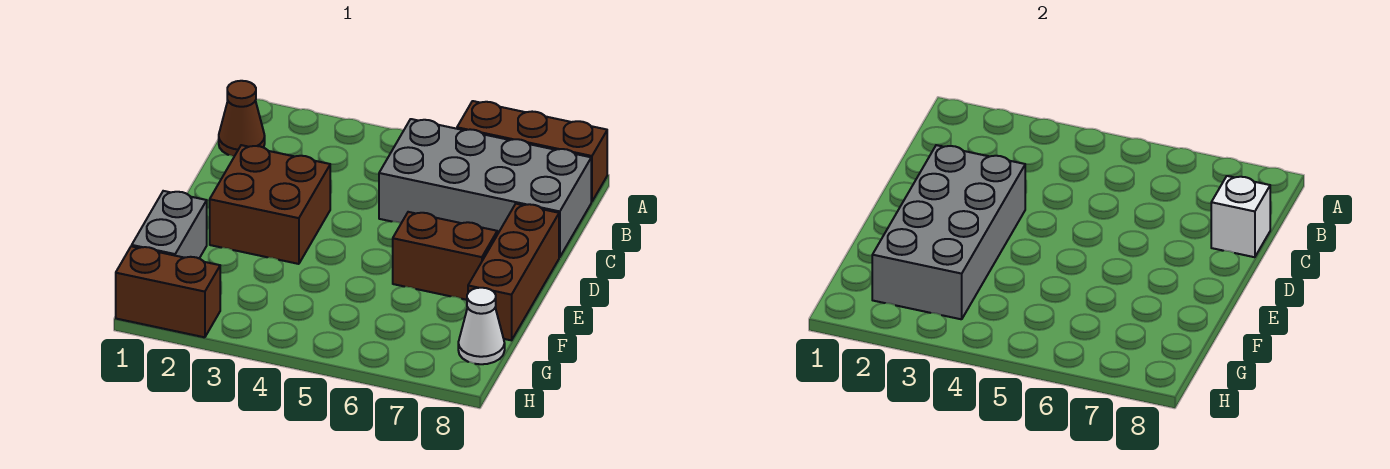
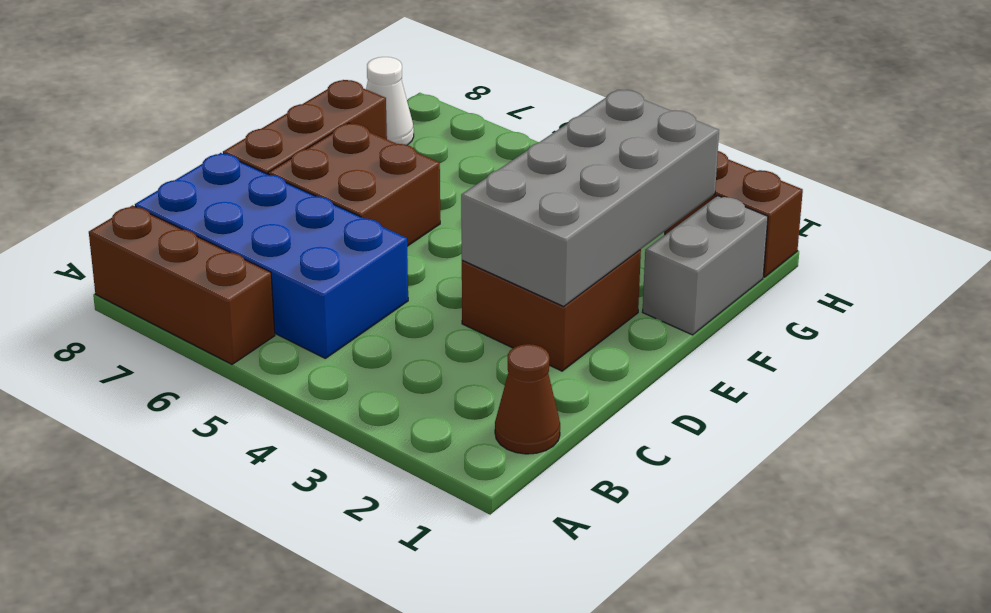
grey brick B5:C8 level 1 -> blue brick B5:C8 level 1
white brick C8 level 2 -> none
brown brick E6:E7 level 1 -> brown brick D6:E7 level 1

